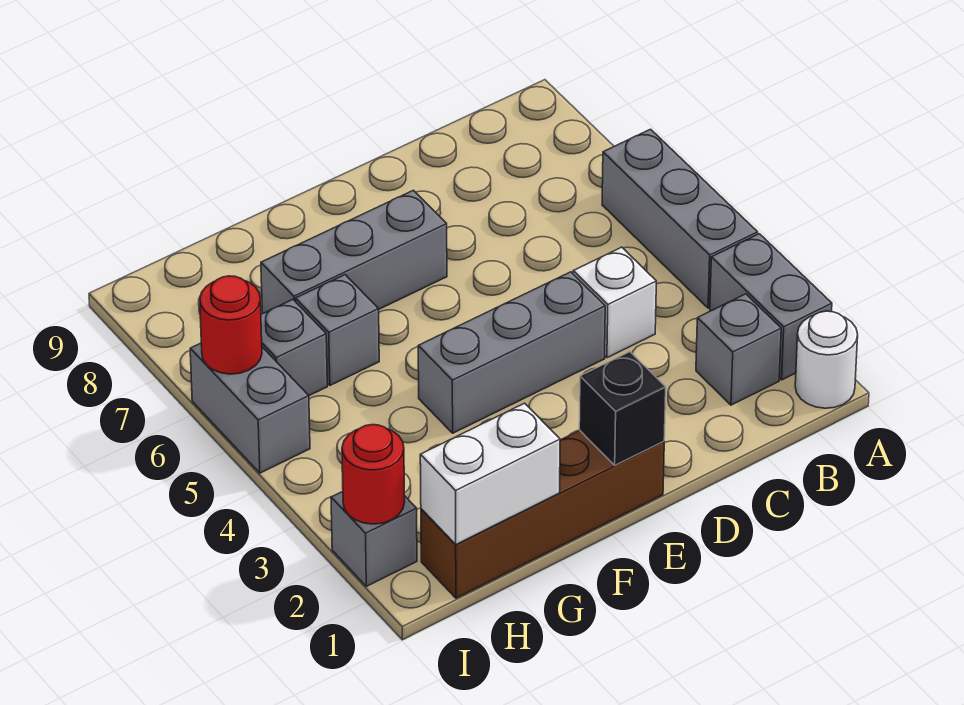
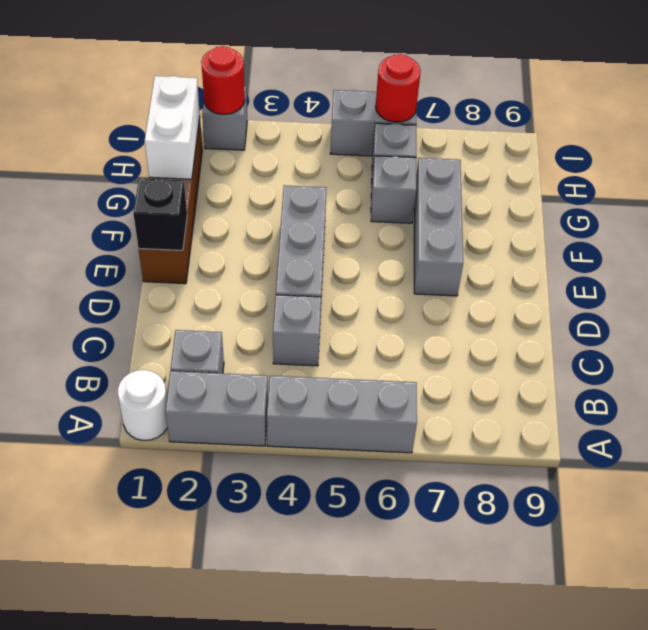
white brick C4 level 1 -> grey brick C4 level 1

